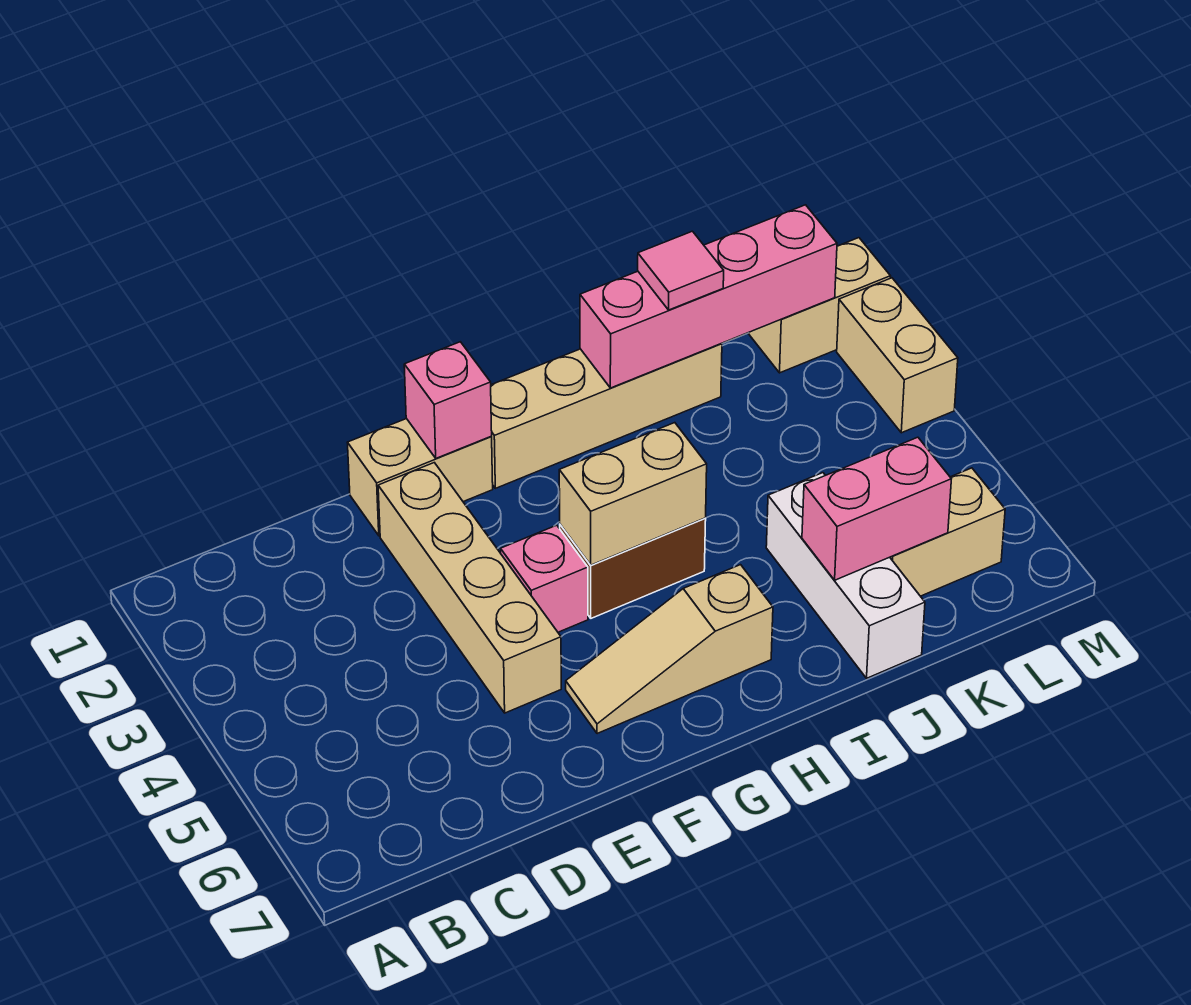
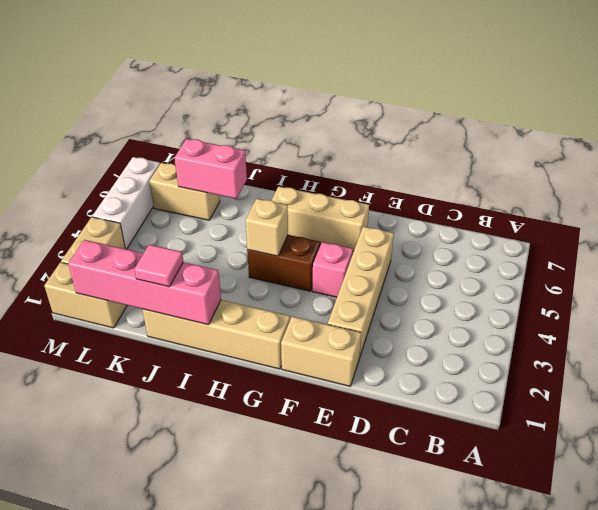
pink brick F1 level 2 -> none
tan slope F6:H6 level 1 top H -> tan brick F6:H6 level 1
tan brick G4:H4 level 2 -> tan brick H4 level 2
white brick J5:J7 level 1 -> white brick M4:M6 level 1

